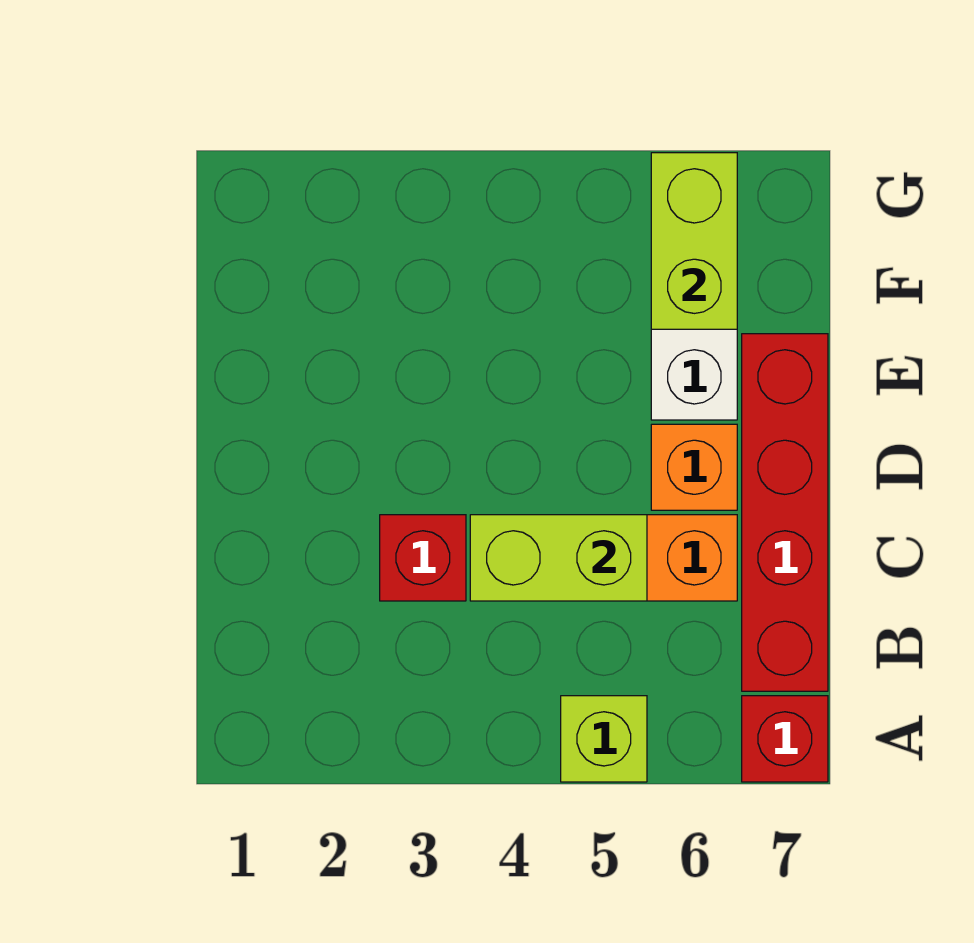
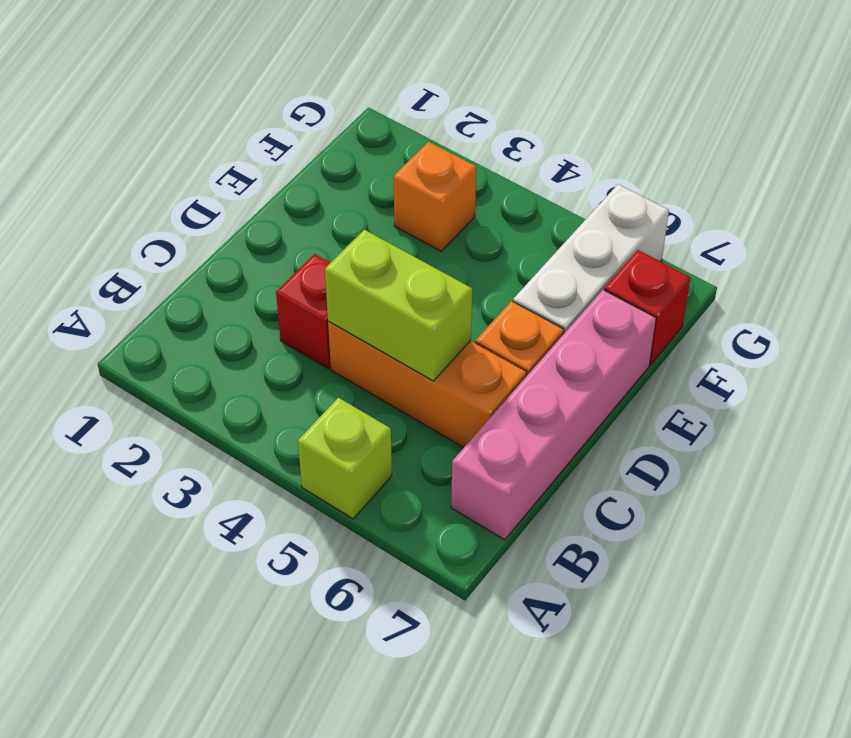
red brick A7 level 1 -> red brick F7 level 1
red brick B7:E7 level 1 -> pink brick B7:E7 level 1
none -> orange brick F3 level 1
lime brick F6:G6 level 2 -> none

